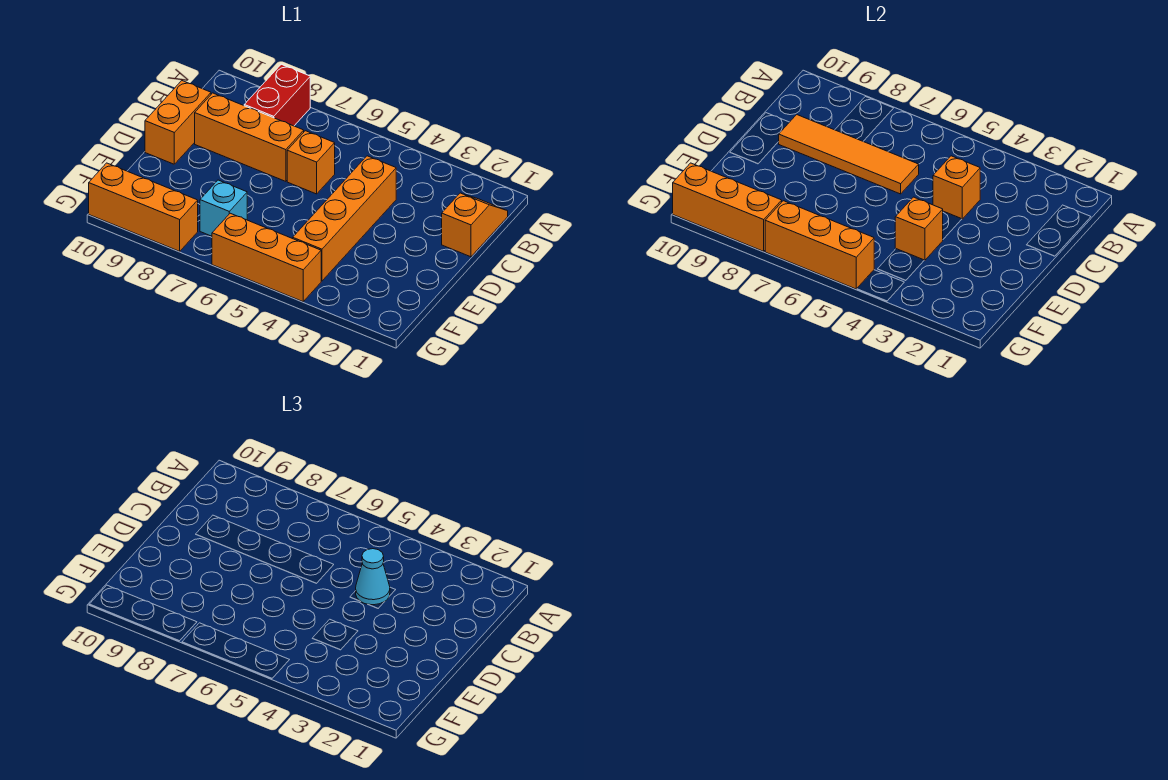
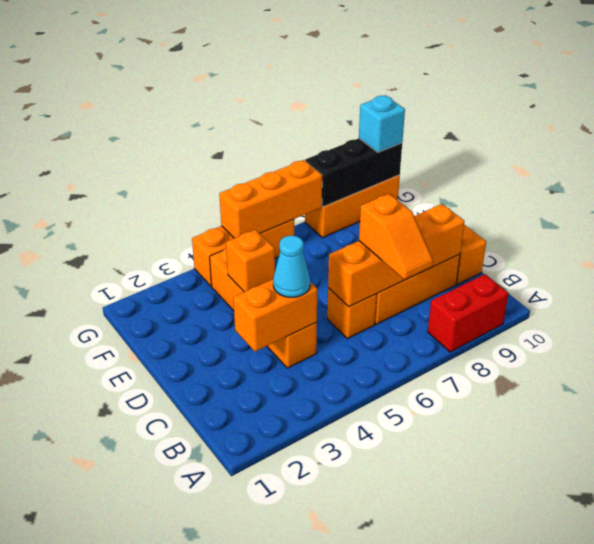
red brick A8:B8 level 1 -> red brick A8:A9 level 1
orange slope B1:C1 level 1 top C -> orange slope B7:C7 level 3 top C
orange brick C4 level 2 -> orange brick C3:C4 level 2
orange tile C6:C9 level 2 -> orange brick C6:C9 level 2
cyan brick F7 level 1 -> cyan brick G10 level 3
orange brick G8:G10 level 2 -> black brick G8:G10 level 2

